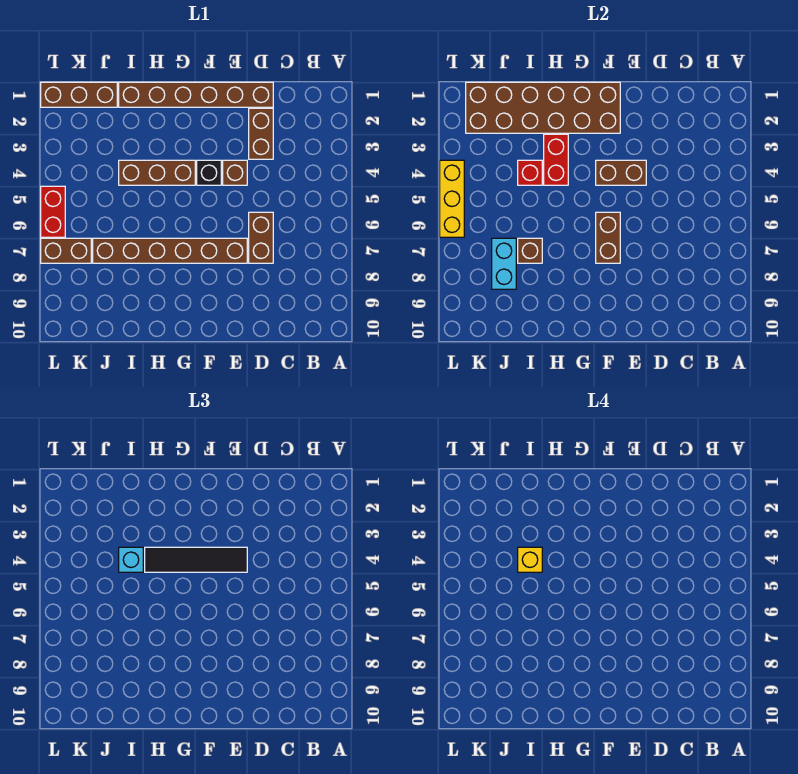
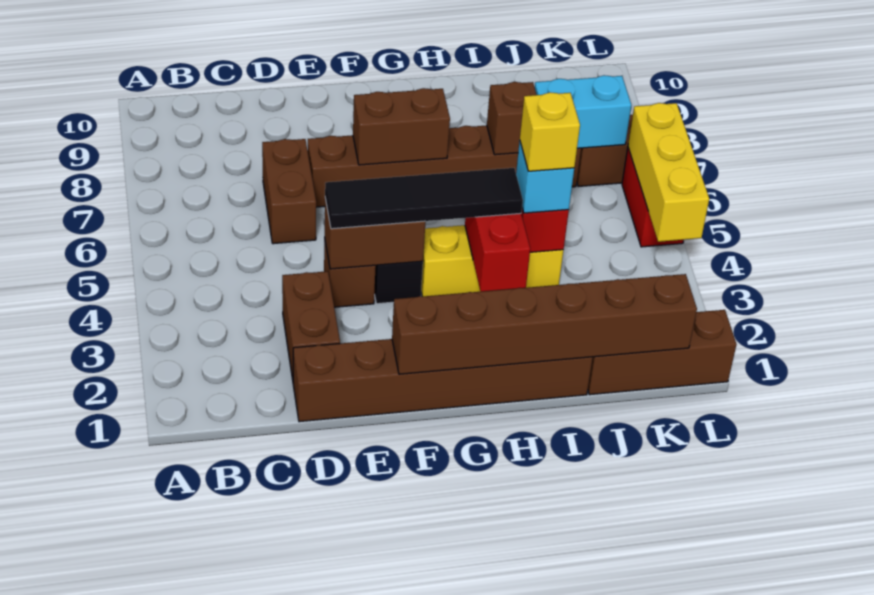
brown brick F1:K2 level 2 -> brown brick F1:K1 level 2
brown brick F6:F7 level 2 -> brown brick F7:G7 level 2
brown brick G4:I4 level 1 -> yellow brick G4:I4 level 1
cyan brick J7:J8 level 2 -> cyan brick J7:K7 level 2

